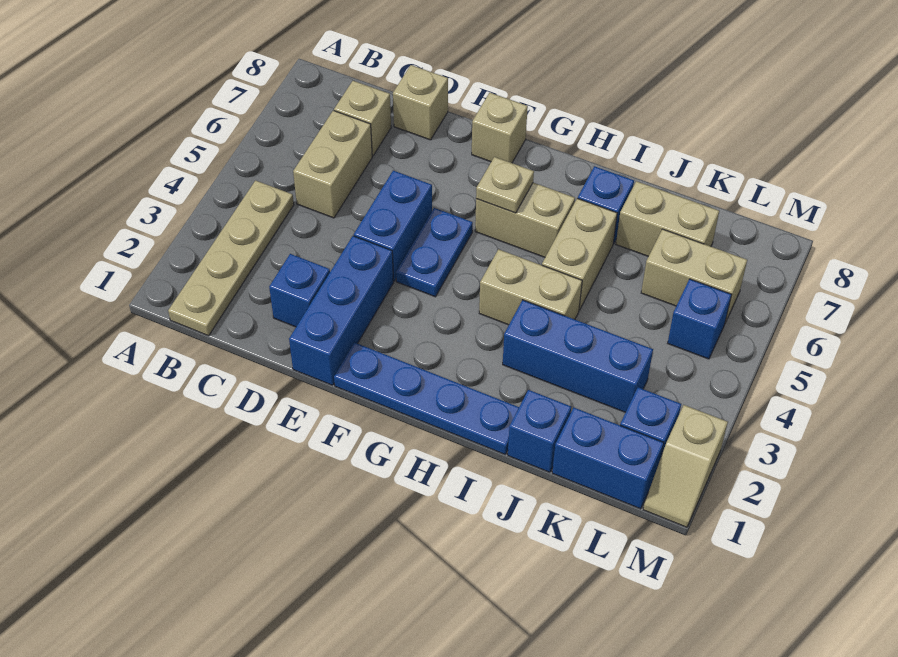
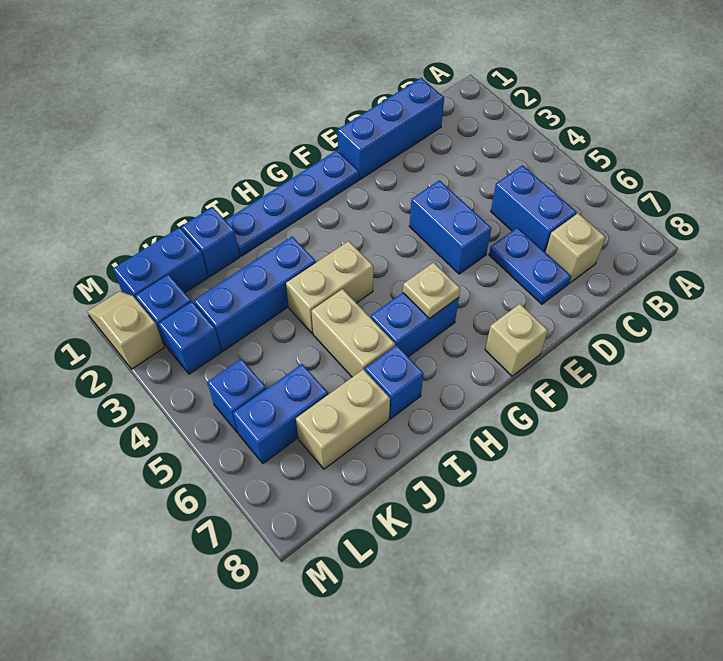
tan plate B1:B4 level 1 -> none
tan brick C5:C6 level 1 -> blue brick C5:C6 level 1
blue brick D2 level 1 -> blue brick L3 level 1
tan brick D8 level 1 -> none
blue brick E1:E3 level 1 -> blue brick C1:E1 level 1
blue plate F4:F5 level 1 -> blue plate D6:D7 level 1
tan brick G6:H6 level 1 -> blue brick G6:H6 level 1
tan brick K6:L6 level 1 -> blue brick K6:L6 level 1

